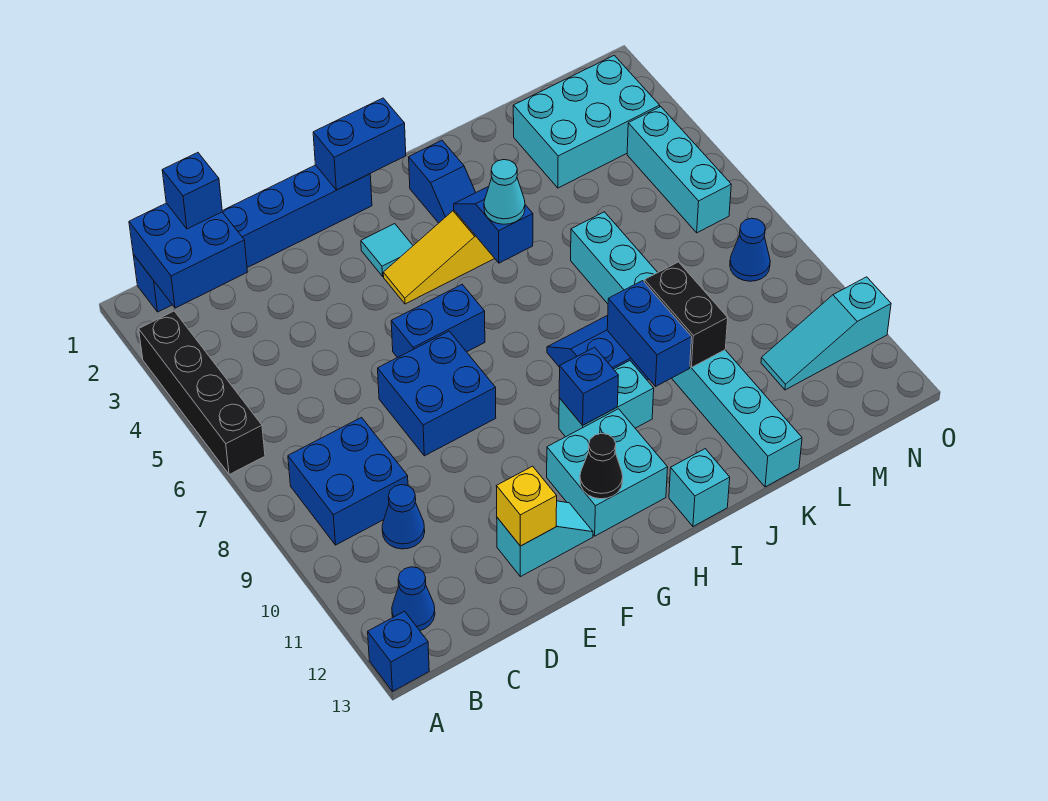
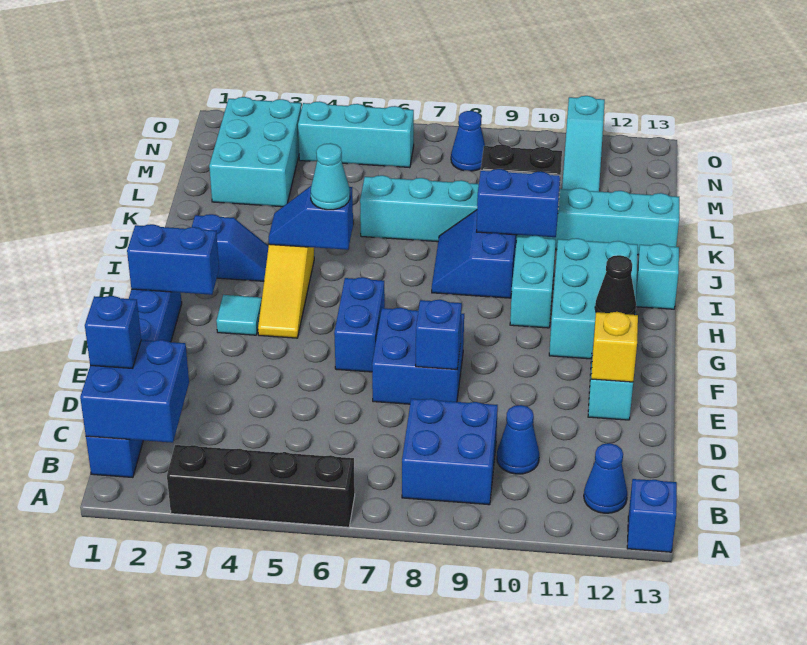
blue brick G1:H1 level 2 -> blue brick G1:G2 level 2
cyan brick G11:H12 level 1 -> cyan brick G11:I12 level 1
blue brick H10 level 2 -> blue brick E8 level 2

